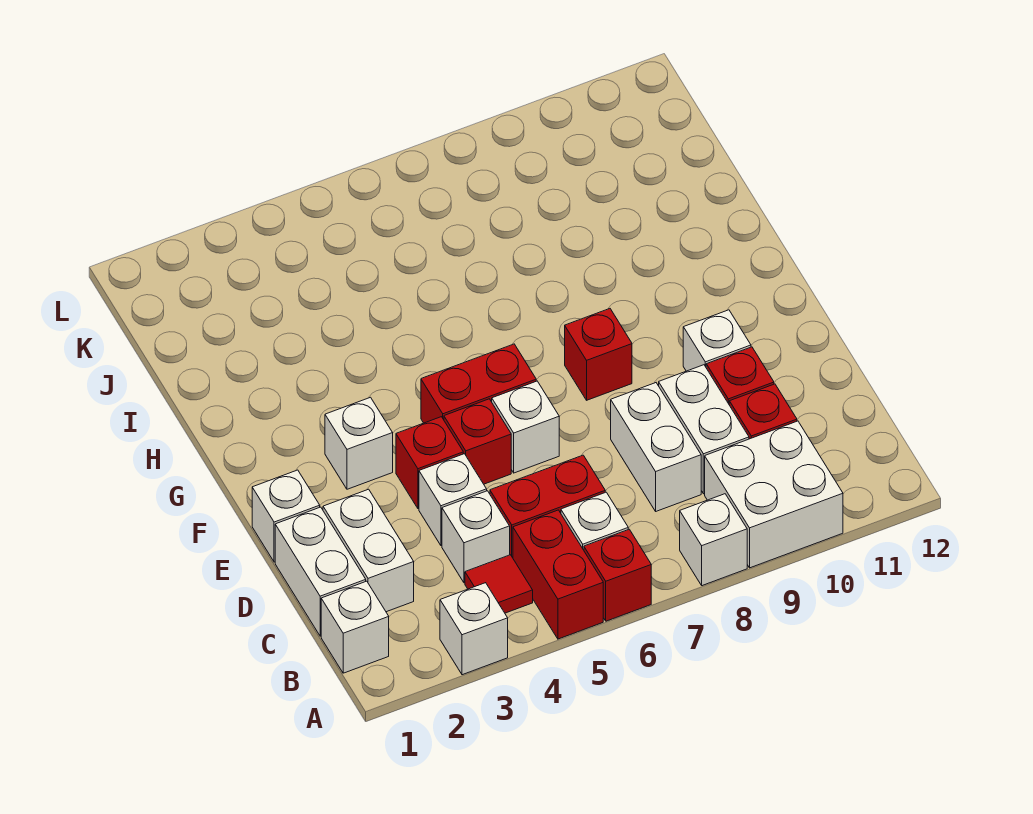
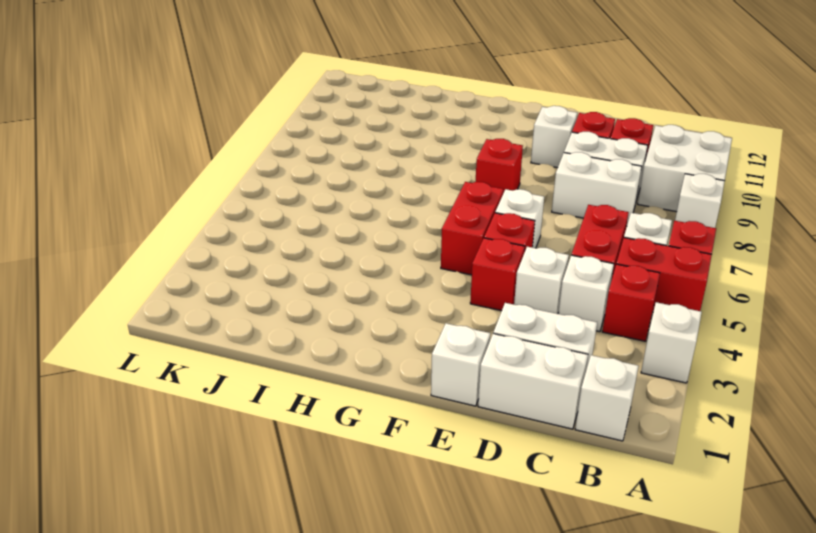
red tile B4 level 1 -> red brick B4 level 1
white brick F3 level 1 -> none

